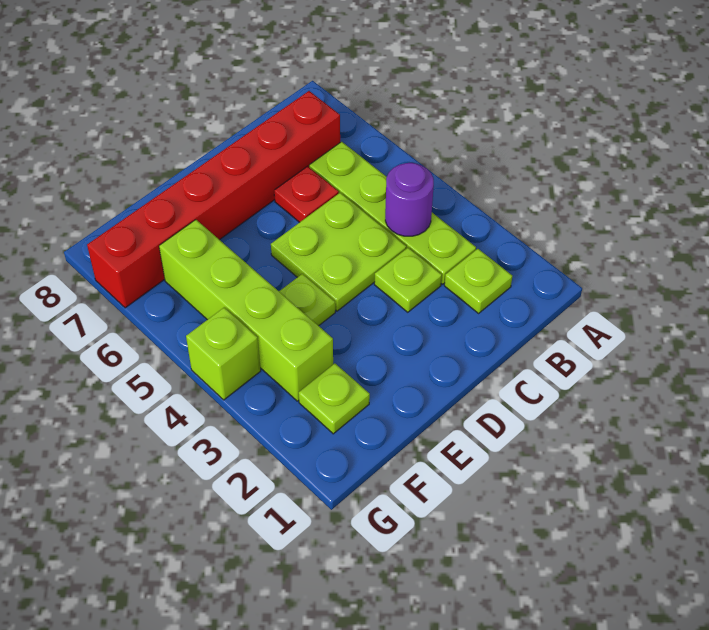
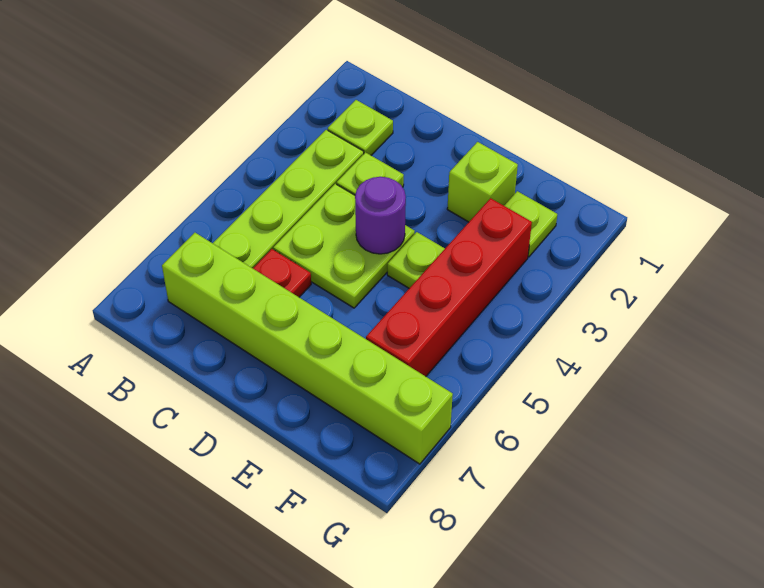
purple round brick B4 level 2 -> purple round brick D4 level 2
red brick B7:G7 level 1 -> lime brick B7:G7 level 1
lime brick F3:F6 level 1 -> red brick F3:F6 level 1
lime brick G4 level 1 -> lime brick E2 level 1

